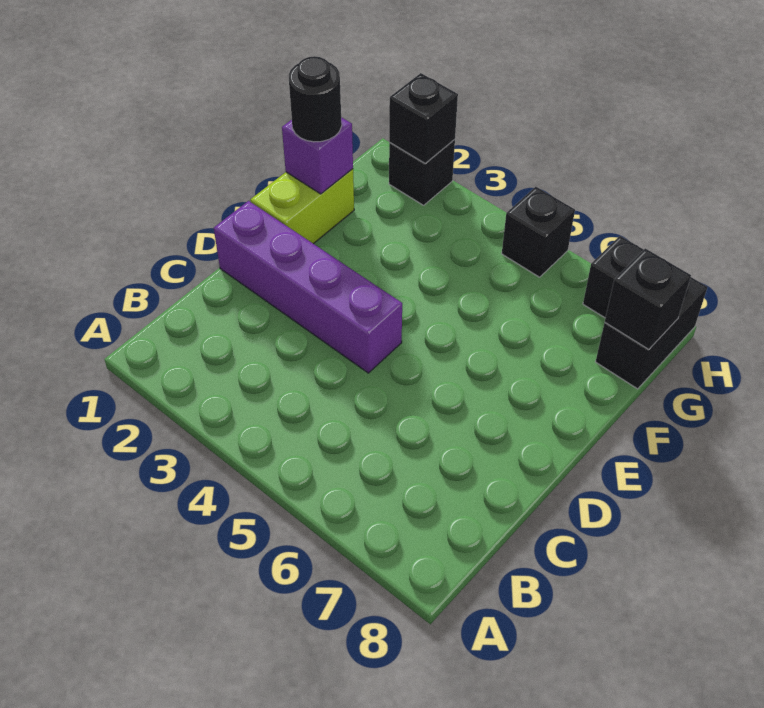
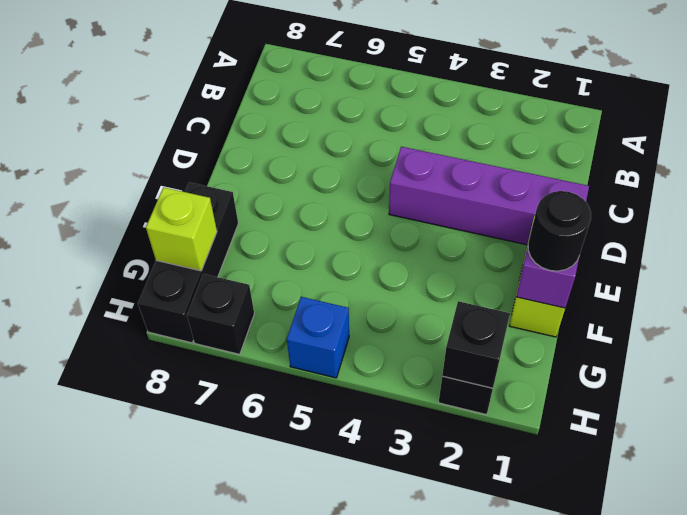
black brick G8:H8 level 1 -> black brick F8:H8 level 1
black brick G8 level 2 -> lime brick G8 level 2
black brick H5 level 1 -> blue brick H5 level 1

